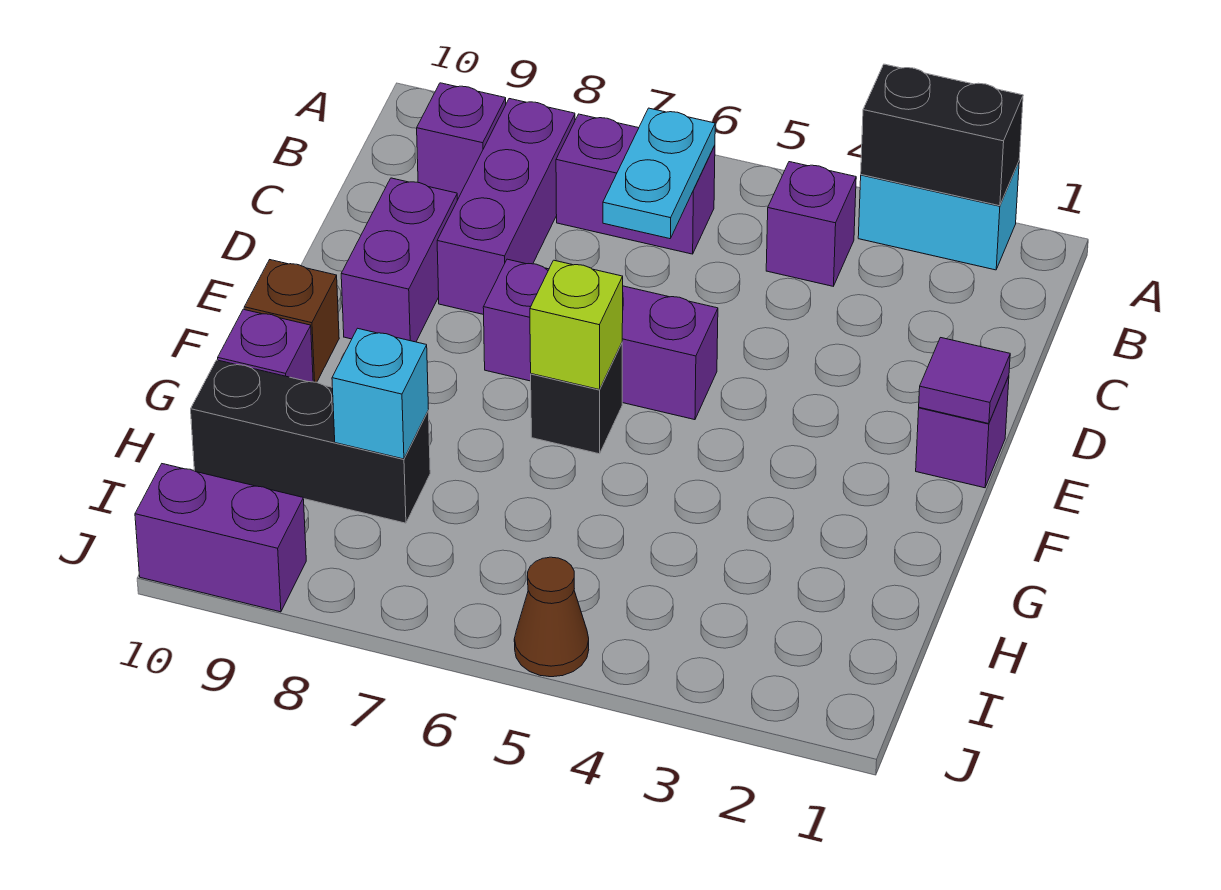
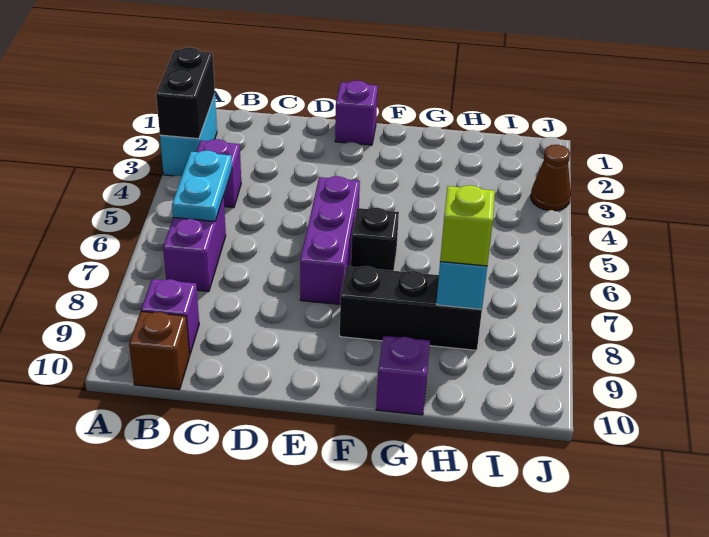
cyan plate B6:C6 level 2 -> cyan plate B5:B6 level 2
purple brick B8:D8 level 1 -> none
purple brick D9:E9 level 1 -> none
purple tile E1 level 2 -> none
lime brick F6 level 2 -> lime brick H8 level 3
brown brick F10 level 1 -> brown brick B10 level 1
black brick H8:H10 level 1 -> black brick F8:H8 level 1
brown cone J5 level 1 -> brown cone J3 level 1
purple brick J9:J10 level 1 -> none

